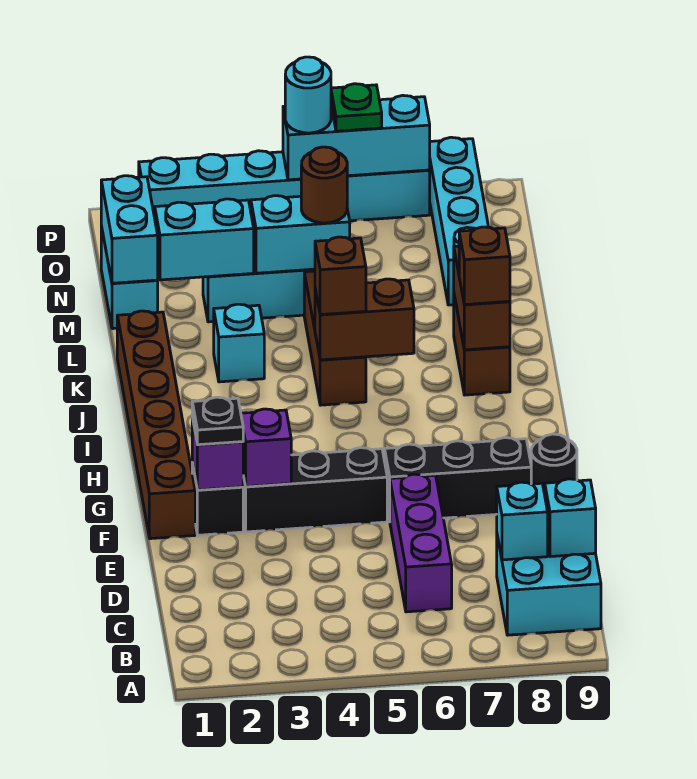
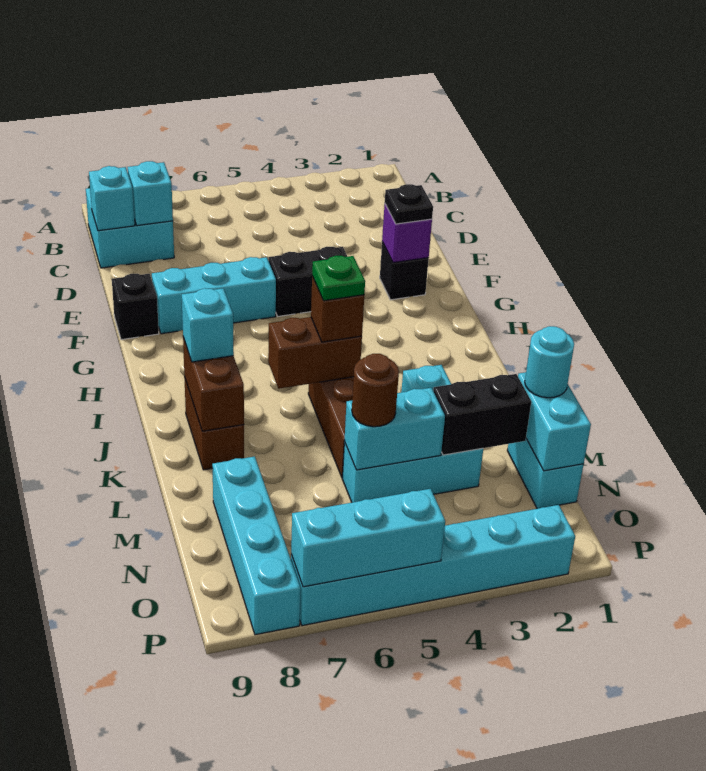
purple brick C6:E6 level 1 -> none
brown brick F1:K1 level 1 -> none
black brick F3:F5 level 1 -> black brick F4:F5 level 1
purple brick F3 level 2 -> none
black brick F6:F8 level 1 -> cyan brick F6:F8 level 1
black round brick F9 level 1 -> black brick F9 level 1
brown brick J8 level 3 -> cyan brick J8 level 3
cyan brick M2:M3 level 2 -> black brick M2:M3 level 2
cyan round brick P5 level 3 -> cyan round brick M1 level 3
green plate P6 level 3 -> green plate J5 level 4

